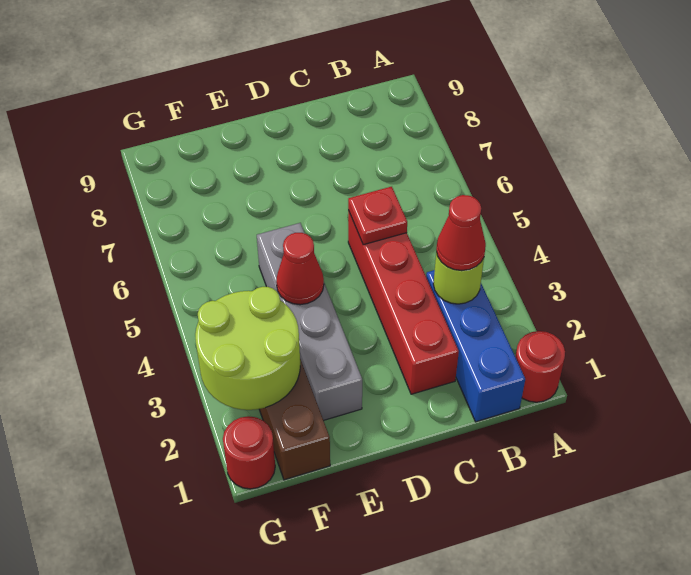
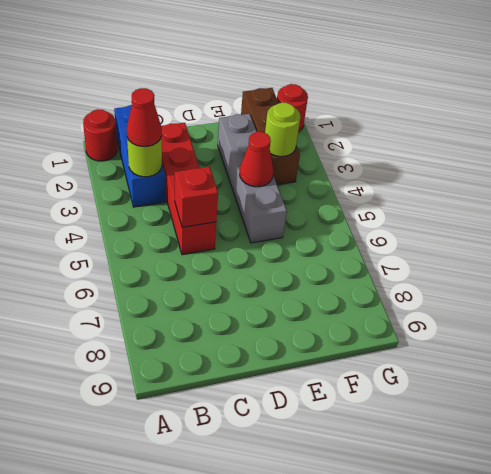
red plate C5 level 2 -> red brick C5 level 2
lime round brick F2:G3 level 2 -> lime round brick F3 level 2

